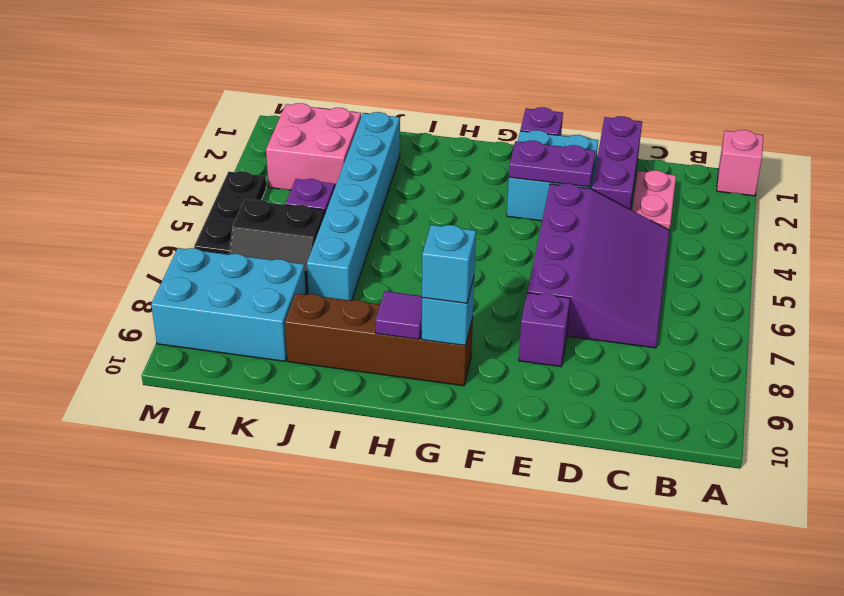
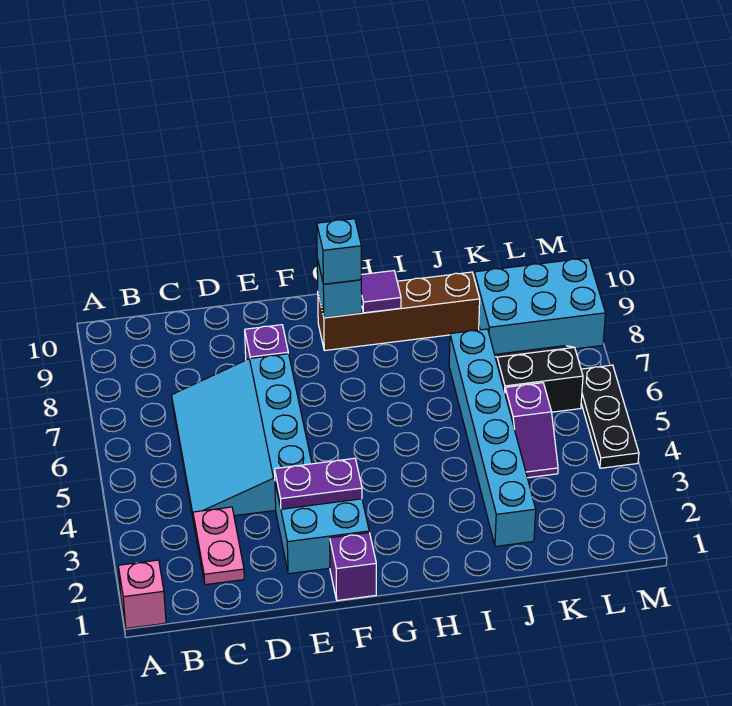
purple slope C4:E7 level 1 top E -> cyan slope C4:E7 level 1 top E
purple brick D1:D3 level 1 -> none
pink brick K2:L3 level 1 -> none

